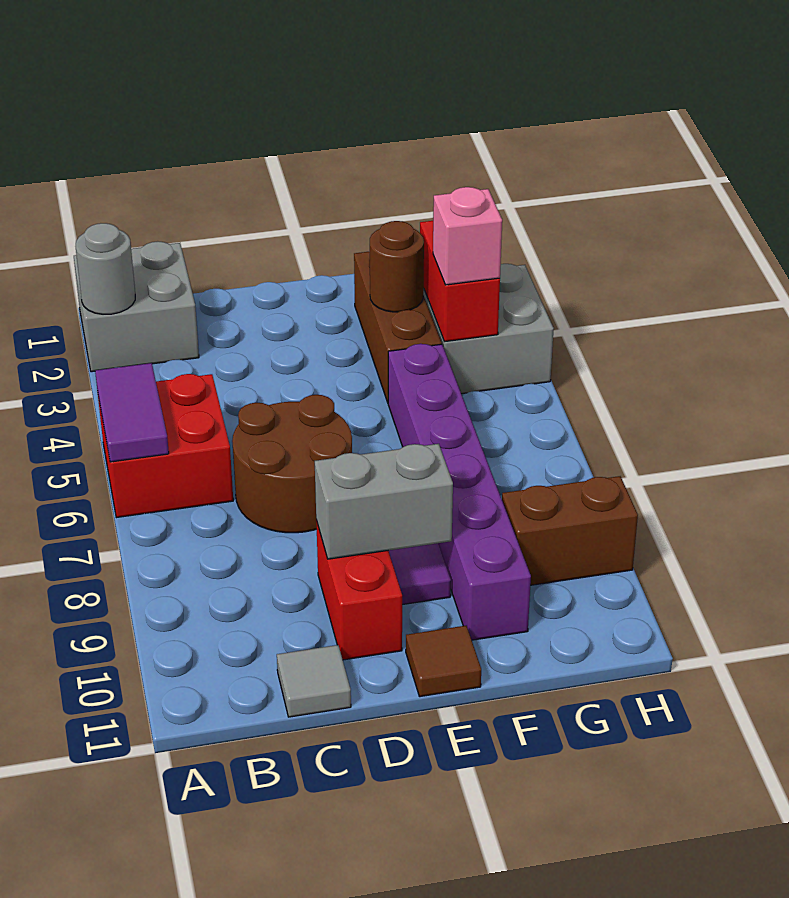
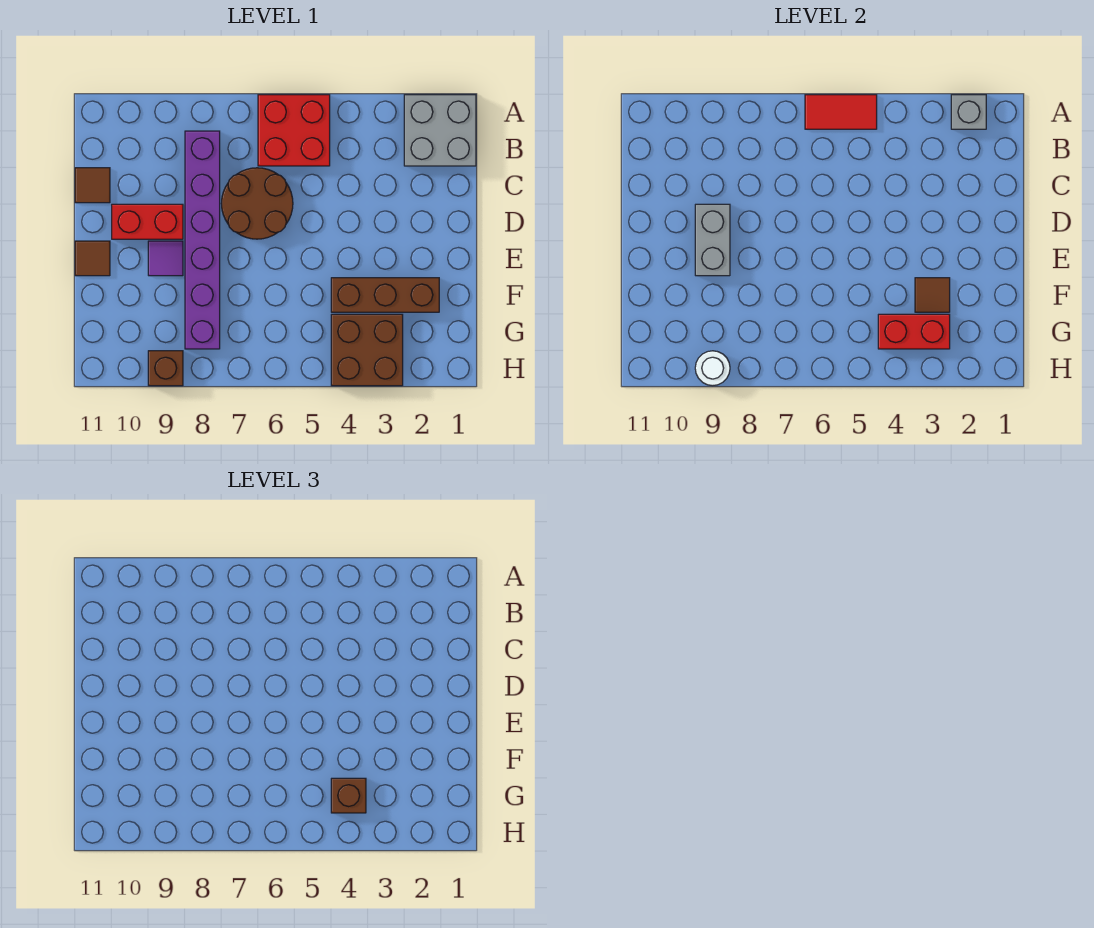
grey round brick A2 level 2 -> grey brick A2 level 2
purple tile A5:A6 level 2 -> red tile A5:A6 level 2
grey tile C11 level 1 -> brown tile C11 level 1
brown round brick F3 level 2 -> brown tile F3 level 2
purple brick F5:F10 level 1 -> purple brick B8:G8 level 1
grey brick G3:H4 level 1 -> brown brick G3:H4 level 1
pink brick G4 level 3 -> brown brick G4 level 3
brown brick G9:H9 level 1 -> brown brick H9 level 1
none -> white round brick H9 level 2

